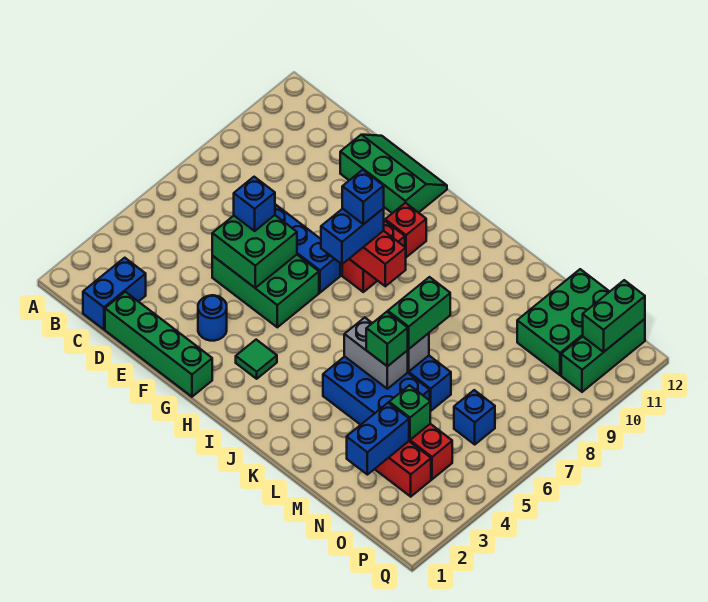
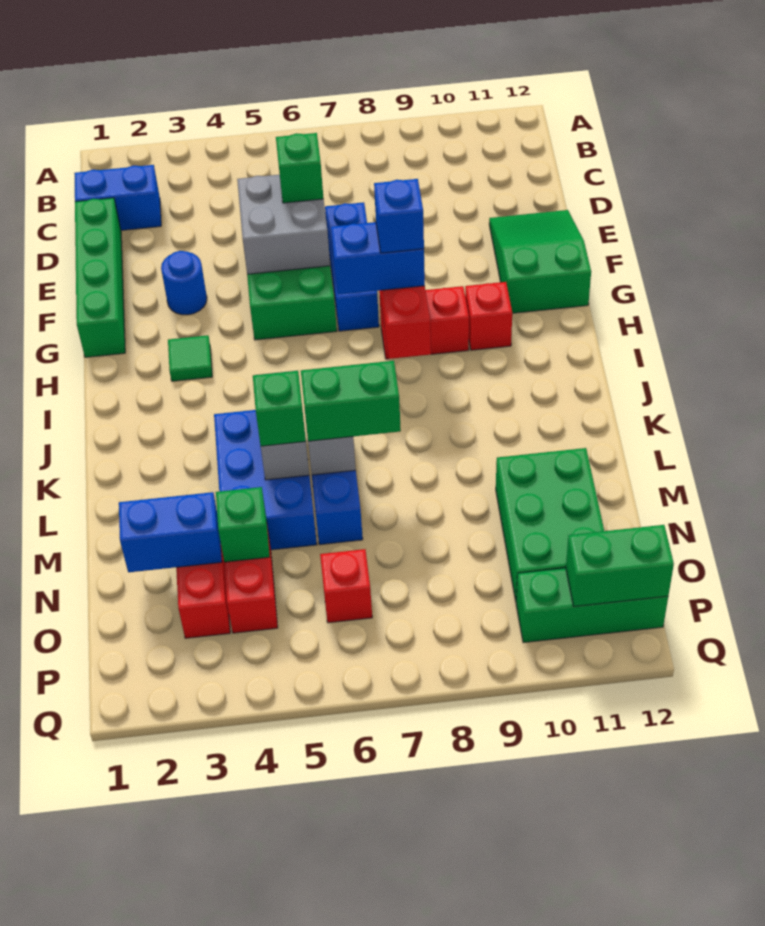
green brick E5:F6 level 2 -> grey brick E5:F6 level 2
blue brick E6 level 3 -> green brick E6 level 3
green slope E11:G12 level 1 top 11 -> green slope E11:G12 level 1 top G
green brick N10:O12 level 1 -> green brick M10:O11 level 1
blue brick O6 level 1 -> red brick O6 level 1

